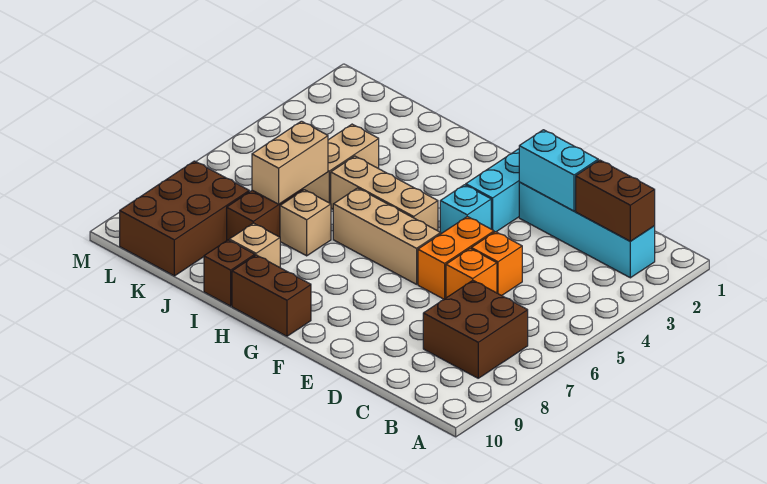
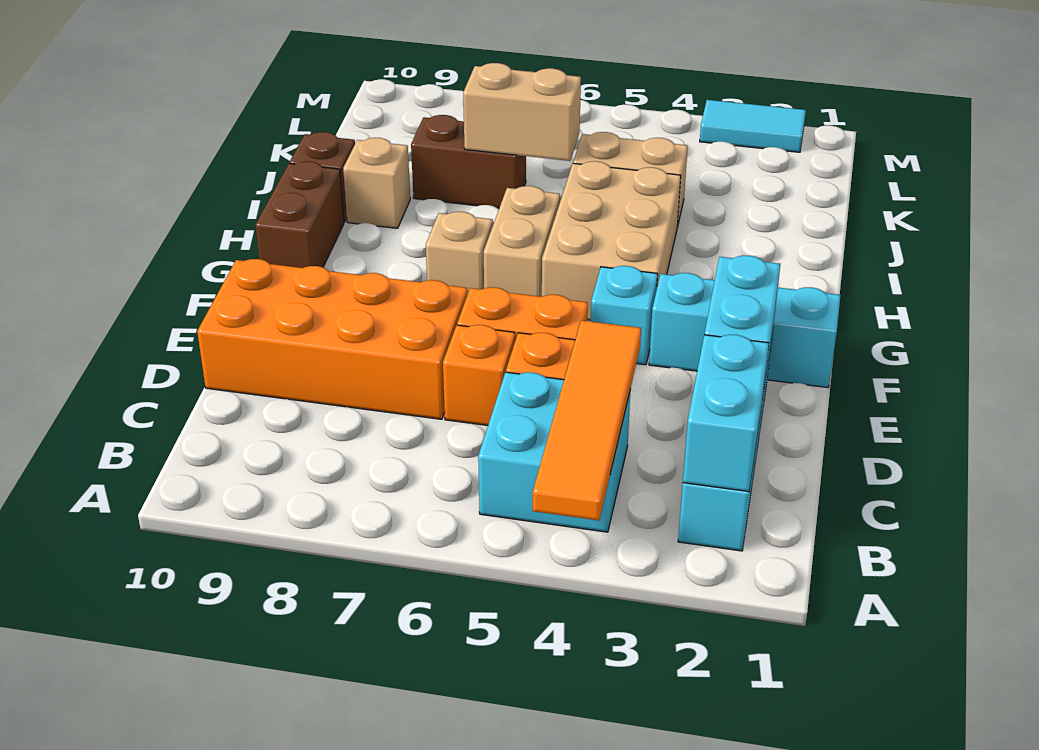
none -> orange tile A4:D4 level 2
brown brick B2:C2 level 2 -> cyan brick B2:C2 level 2
none -> cyan brick B4:C5 level 1
brown brick B7:C8 level 1 -> none
none -> orange brick D7:E10 level 1
tan brick F6:H6 level 1 -> tan brick G6:H6 level 1
tan brick G5:I5 level 1 -> tan brick G4:I5 level 1
tan brick I7 level 1 -> tan brick G7 level 1
brown brick K8:L10 level 1 -> none
none -> cyan tile M2:M3 level 1

